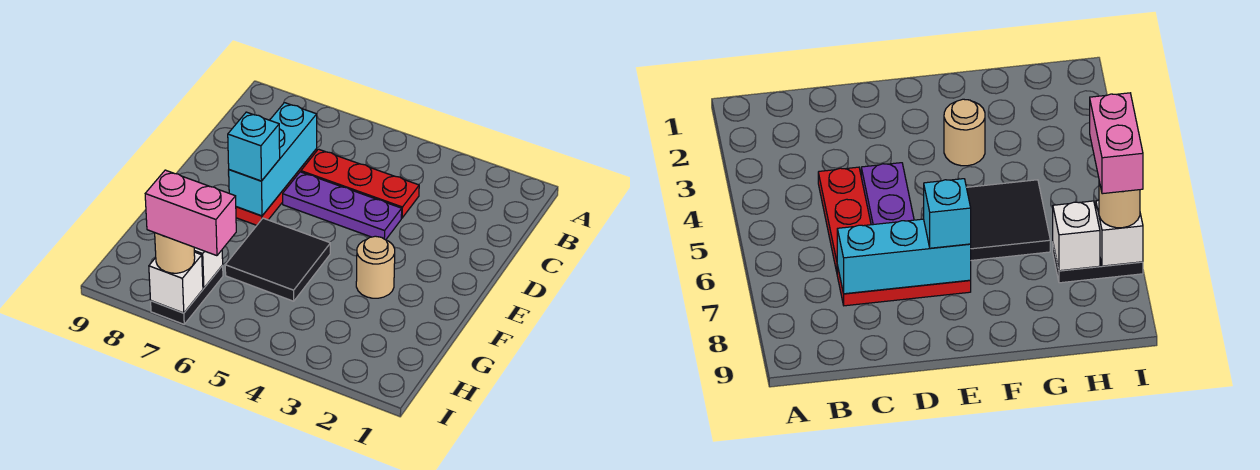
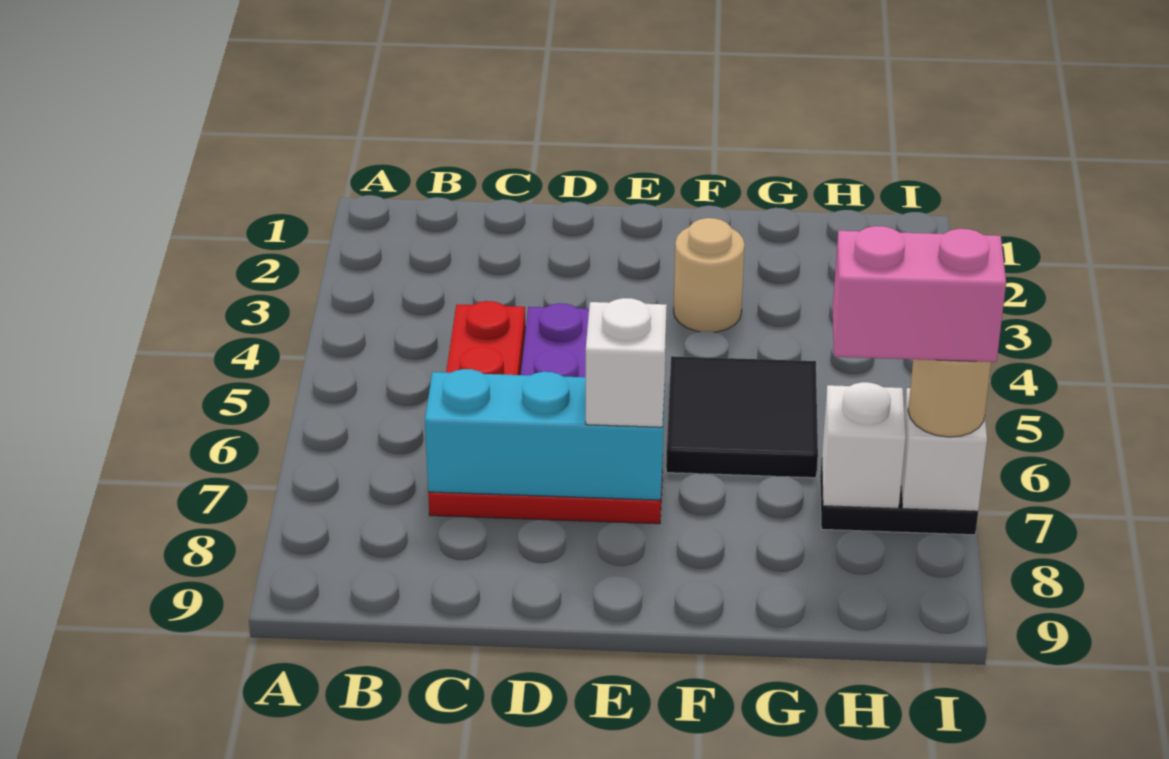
cyan brick E7 level 3 -> white brick E7 level 3
pink brick I6:I7 level 4 -> pink brick H7:I7 level 4

